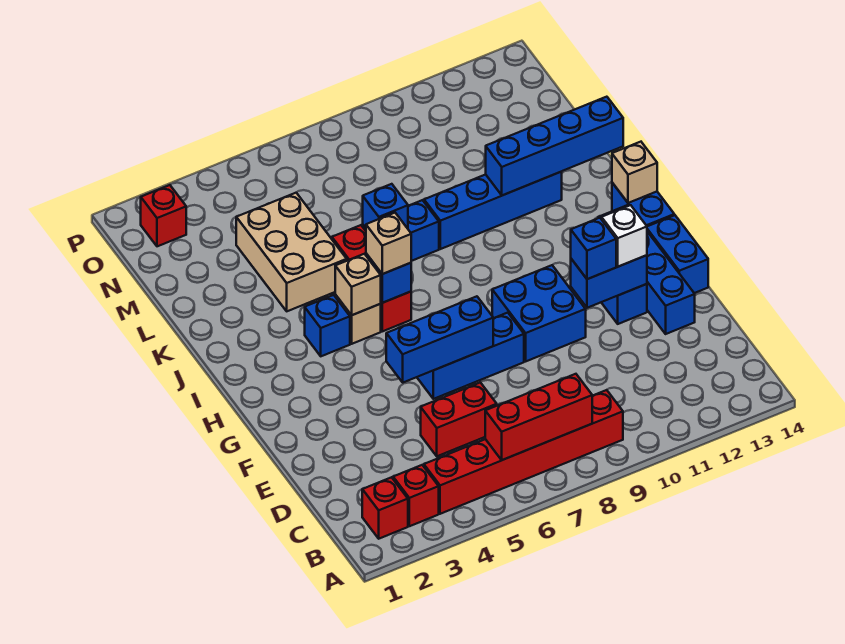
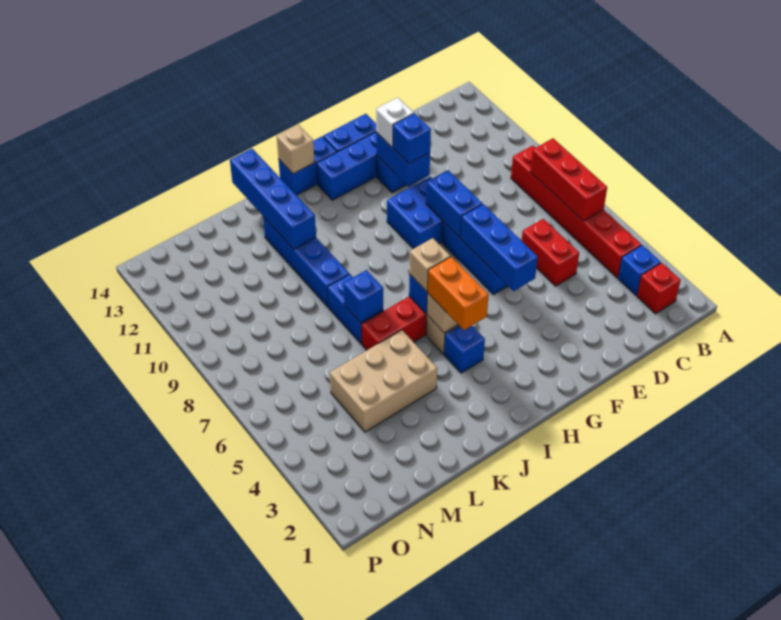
red brick B3 level 1 -> blue brick B3 level 1
none -> blue brick F8:F9 level 2
none -> orange brick I4:I5 level 3
red brick O2 level 1 -> none

